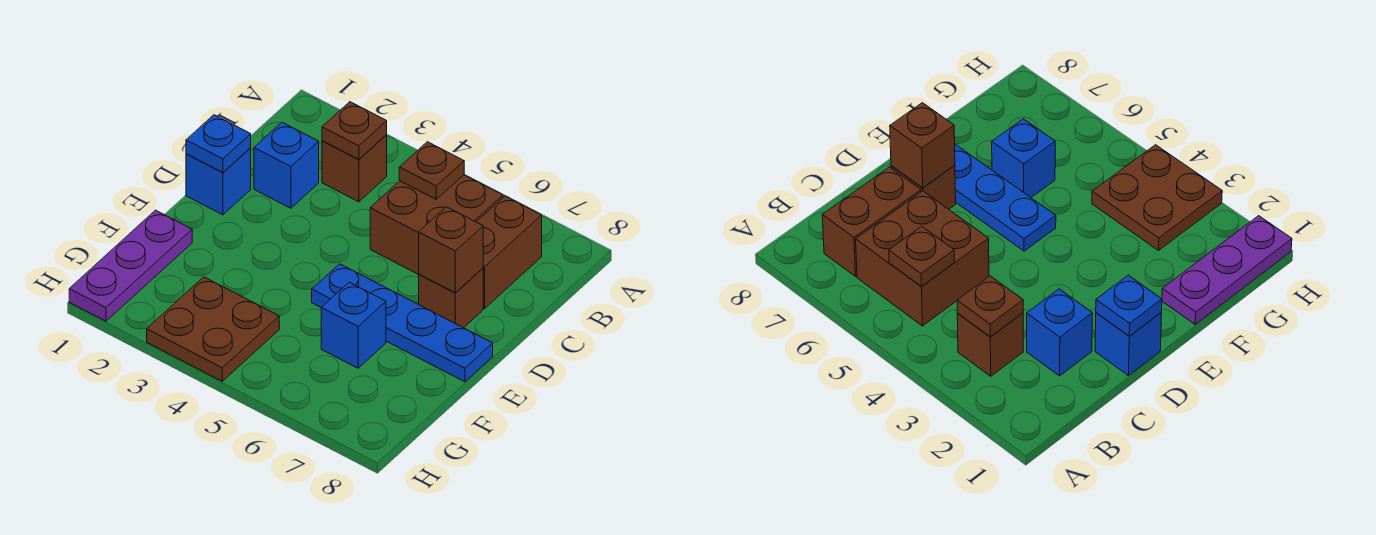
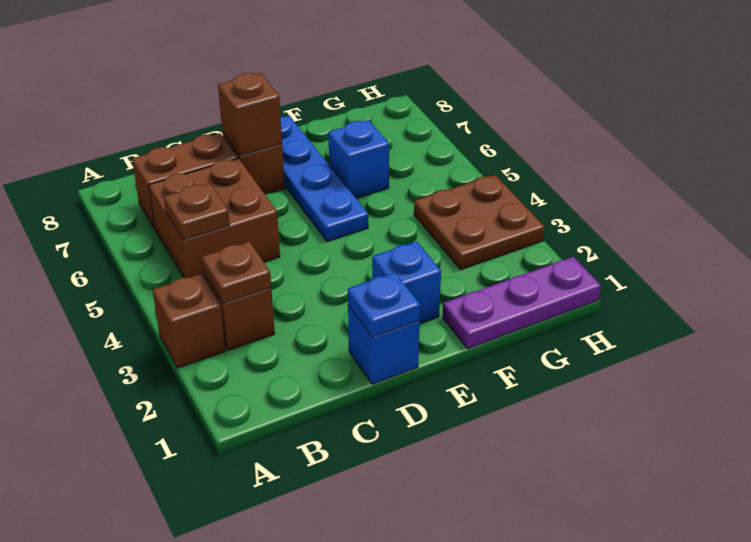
none -> brown brick A3 level 1
blue brick C2 level 1 -> blue brick E2 level 1

